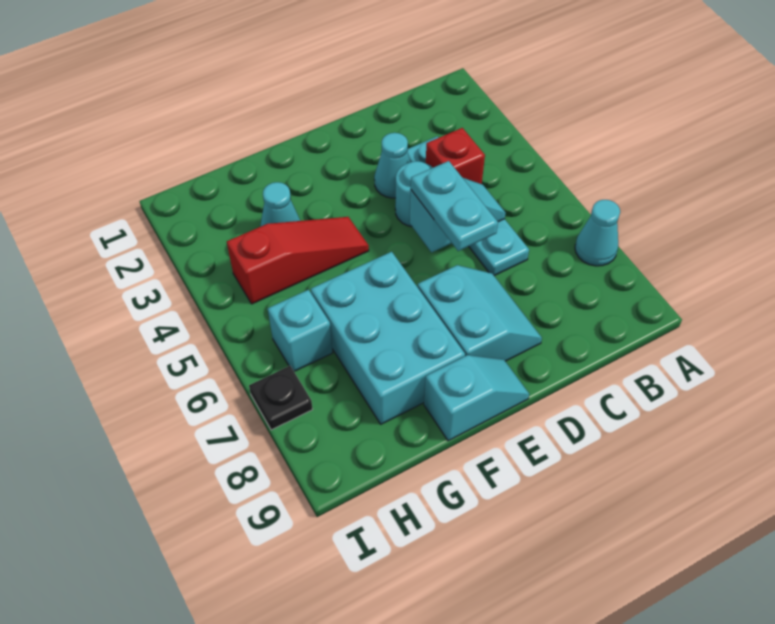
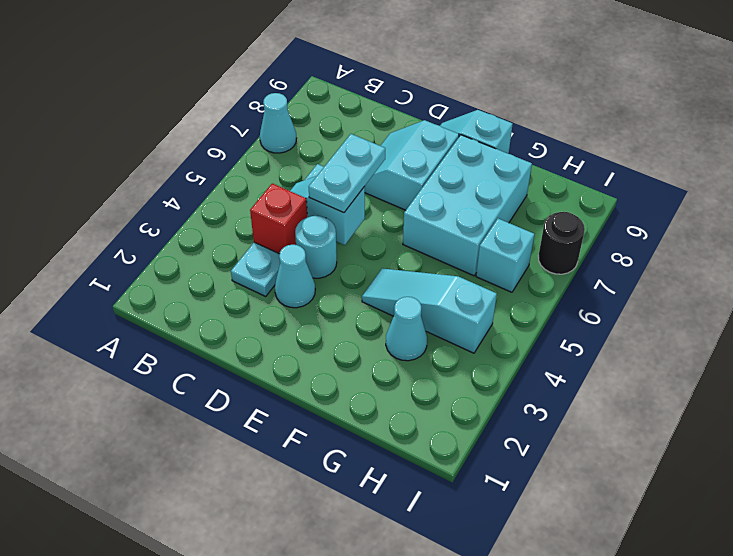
red slope F4:H4 level 1 top H -> cyan slope F4:H4 level 1 top H
black plate I7 level 1 -> black round brick I7 level 1

